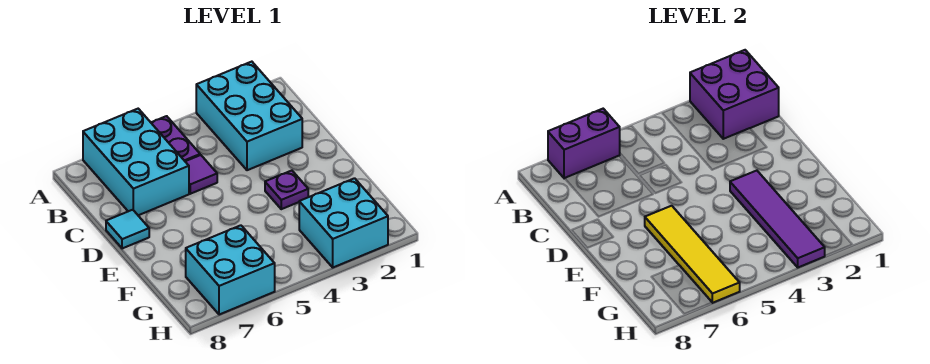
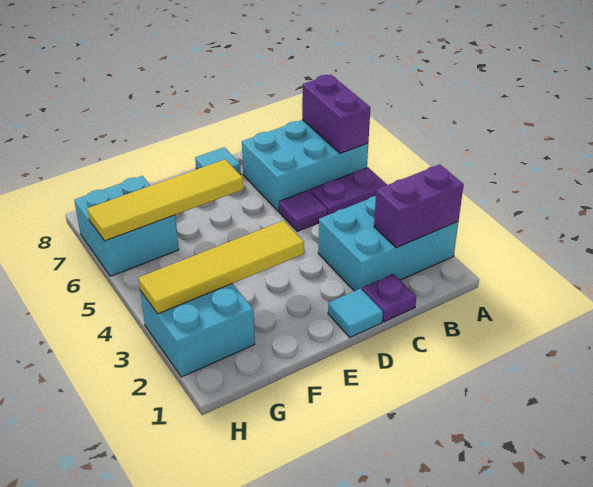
purple brick A1:B2 level 2 -> purple brick A2:B2 level 2
none -> cyan tile D1 level 1
purple plate E3 level 1 -> purple plate C1 level 1
purple tile E3:H3 level 2 -> yellow tile E3:H3 level 2

